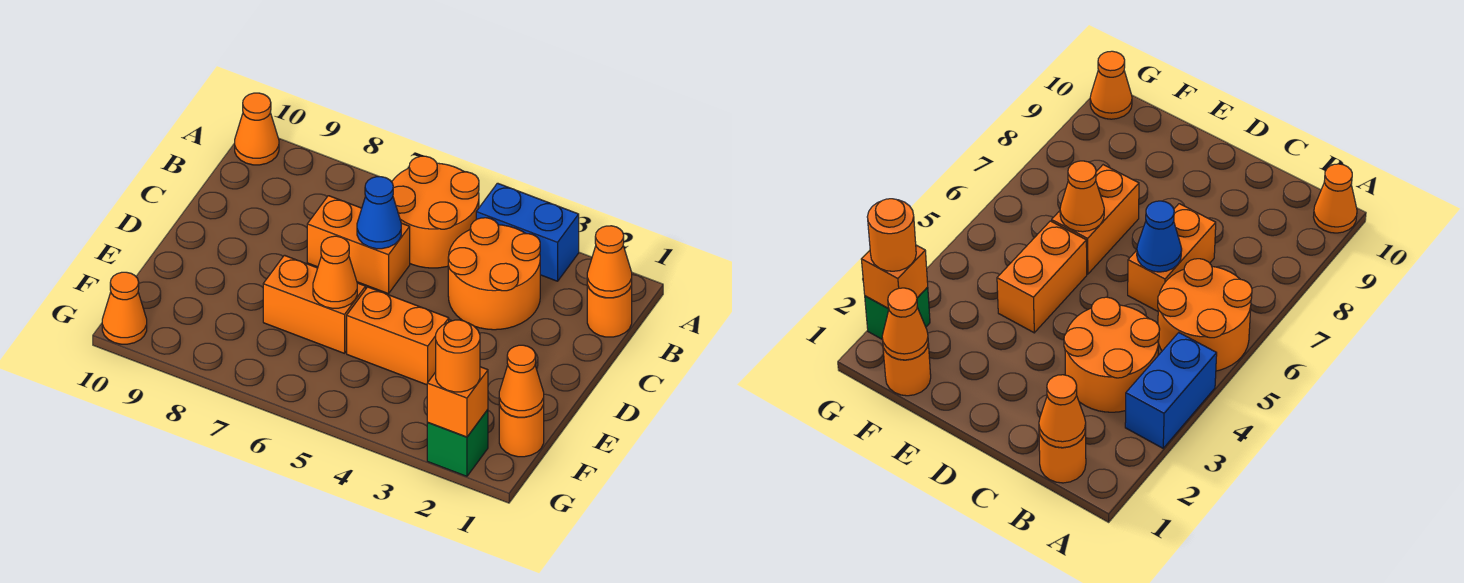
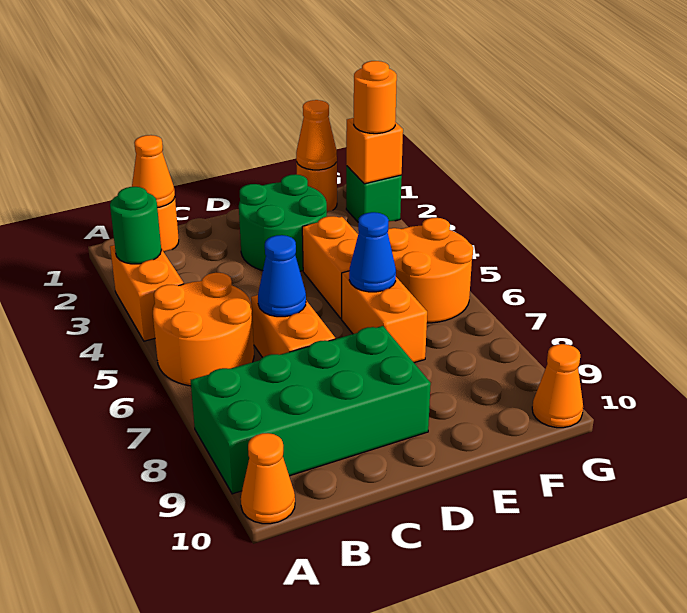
blue brick A3:A4 level 1 -> orange brick A3:A4 level 1
none -> green round brick A3 level 2
none -> green brick A8:D9 level 1
orange round brick B3:C4 level 1 -> orange round brick F5:G6 level 1
none -> green round brick D2:E3 level 1
orange cone E6 level 2 -> blue cone E6 level 2

